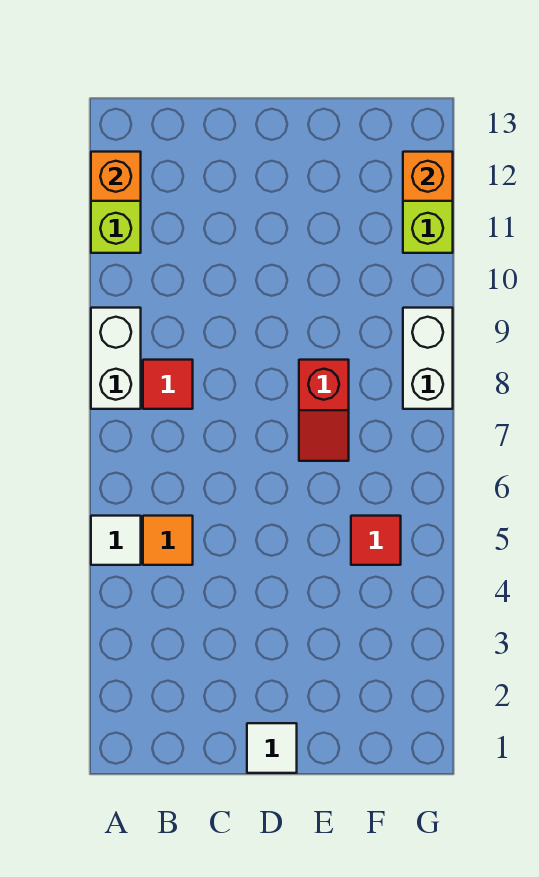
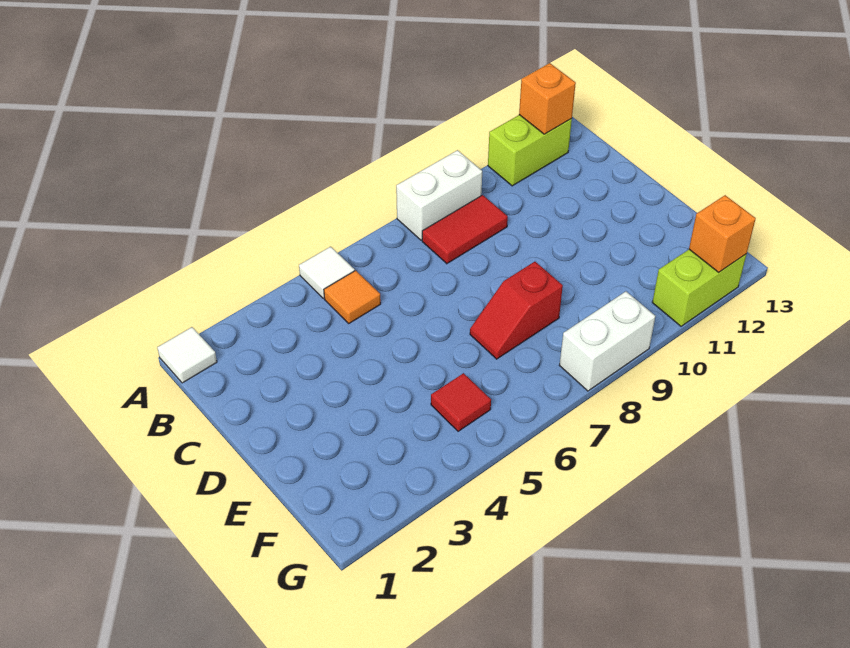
red tile B8 level 1 -> red tile B8:B9 level 1
white tile D1 level 1 -> white tile A1 level 1

